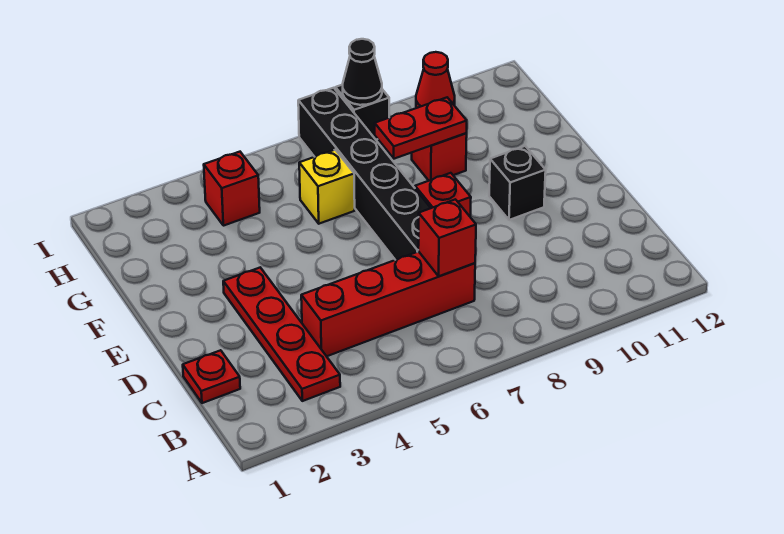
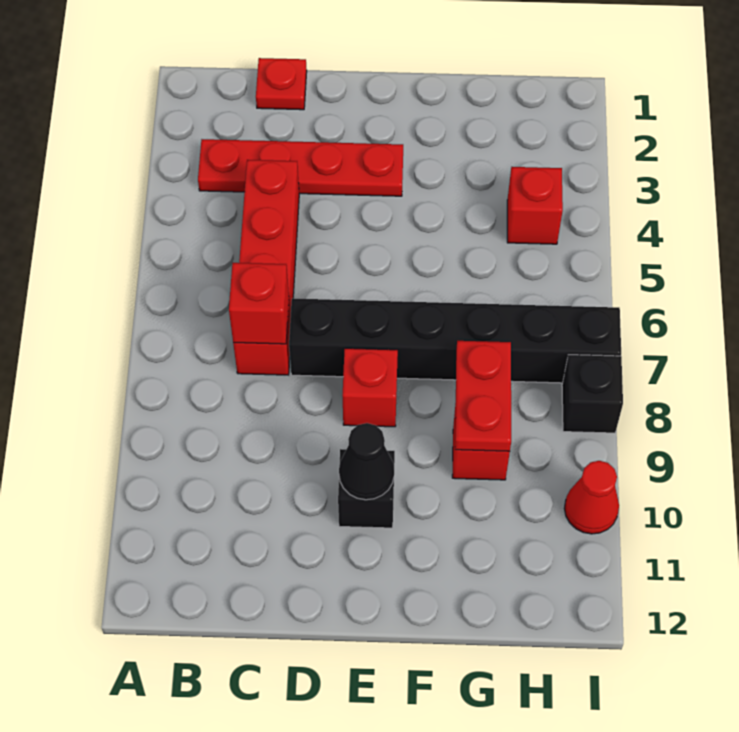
yellow brick G6 level 1 -> none
black cone I8 level 2 -> black cone E10 level 2

